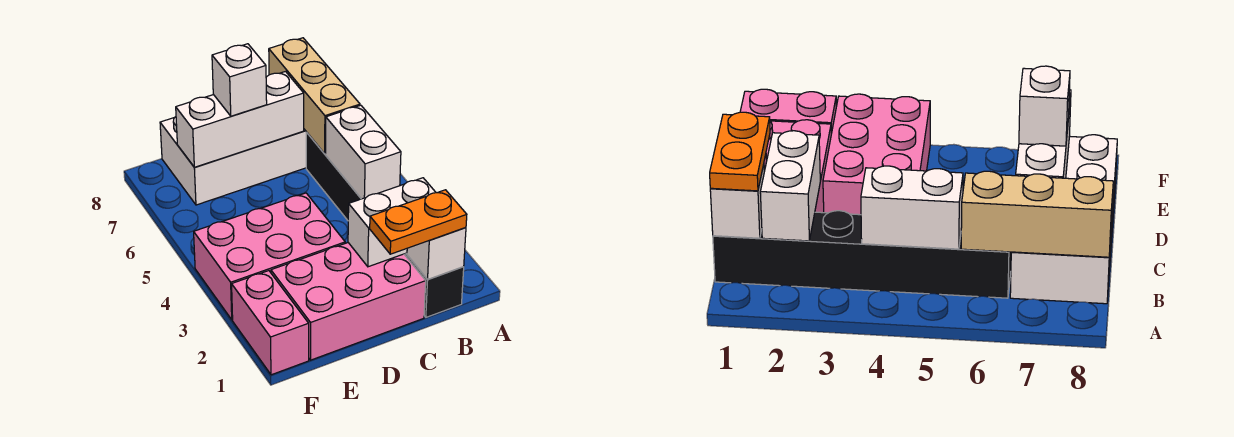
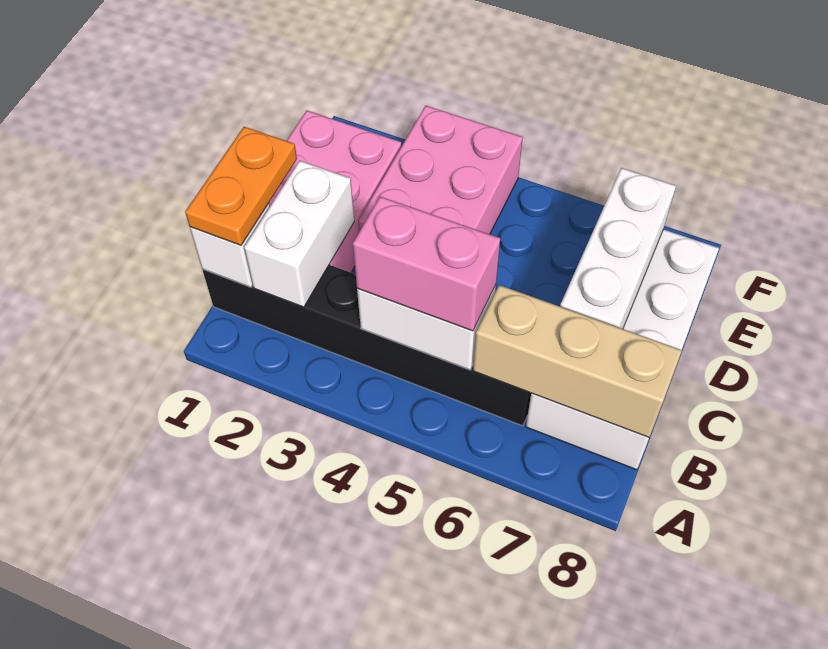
white brick D7 level 3 -> none
pink brick F1:F2 level 1 -> pink brick B4:B5 level 3

